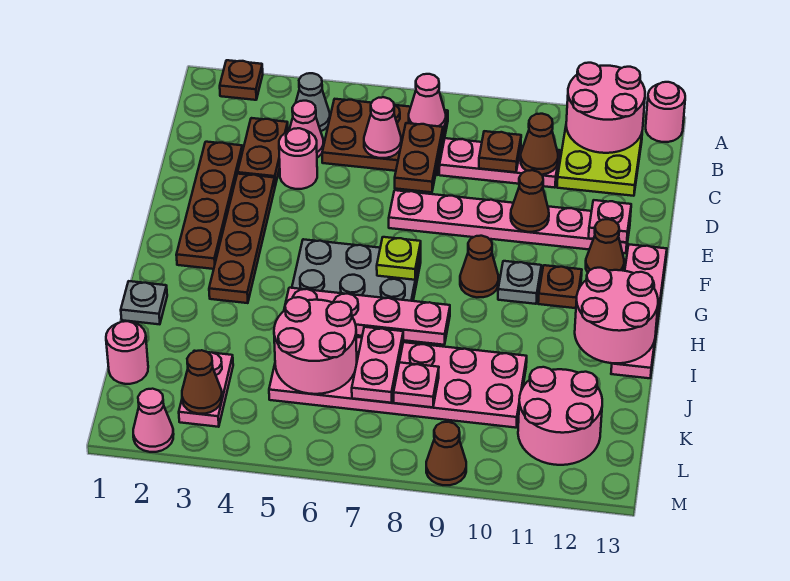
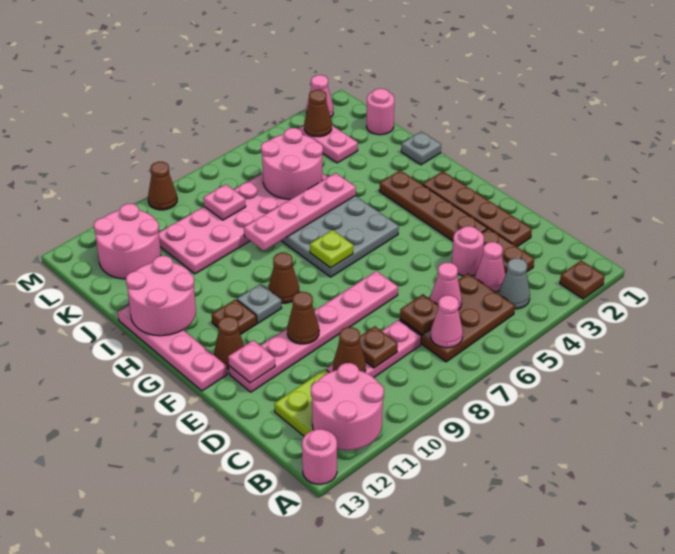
brown plate C7:D7 level 2 -> brown plate C7 level 2
pink plate J7:K7 level 2 -> none

